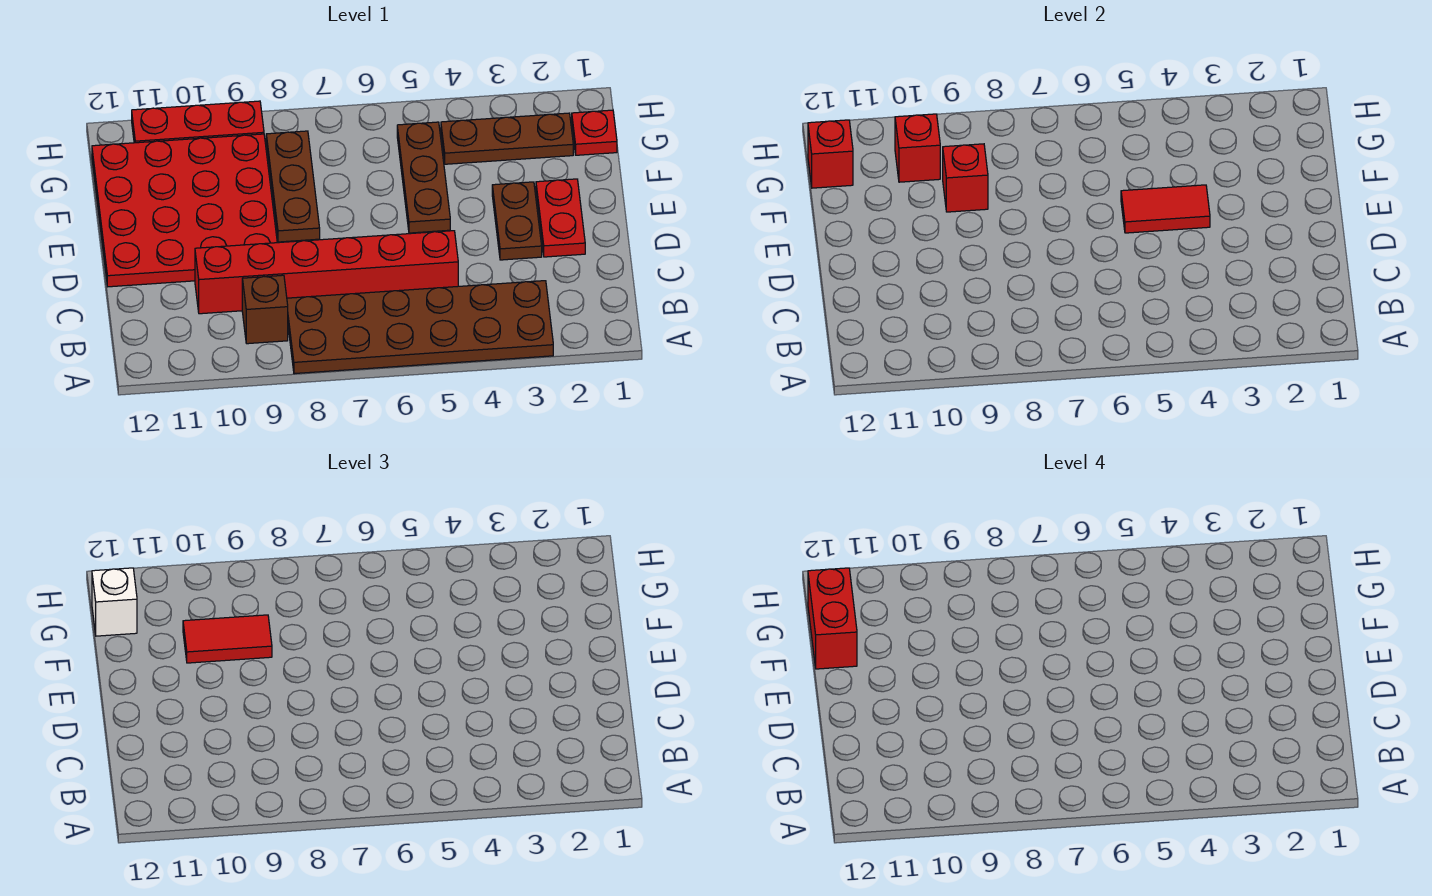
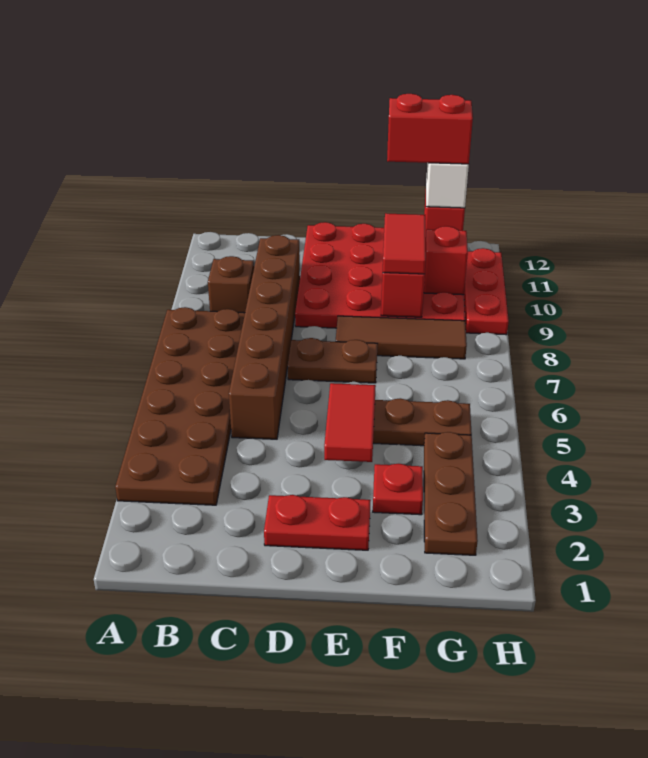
red brick C5:C10 level 1 -> brown brick C5:C10 level 1
brown plate D3:E3 level 1 -> brown plate D7:E7 level 1
brown plate E8:G8 level 1 -> brown tile E8:G8 level 1
red plate G1 level 1 -> red plate F3 level 1

